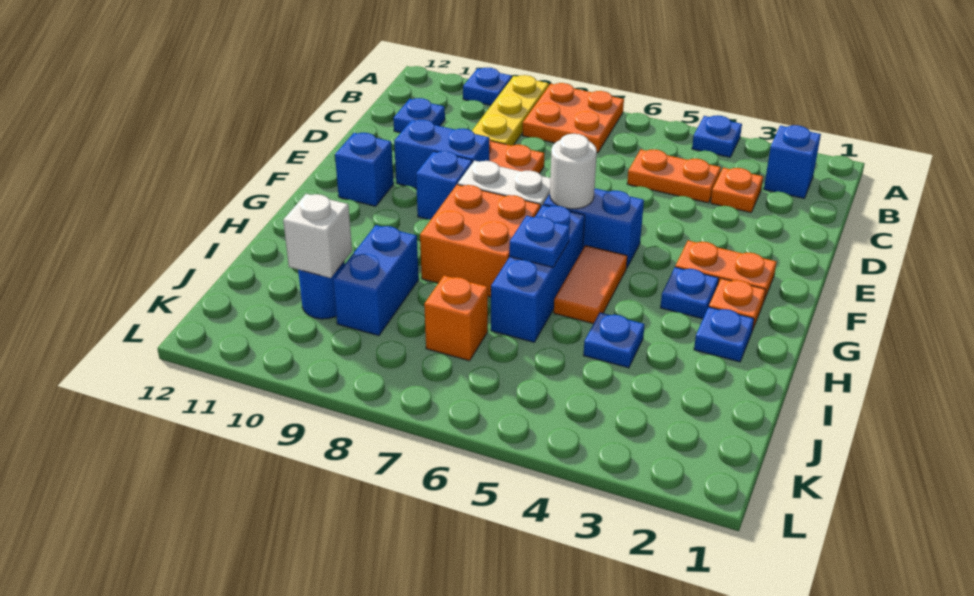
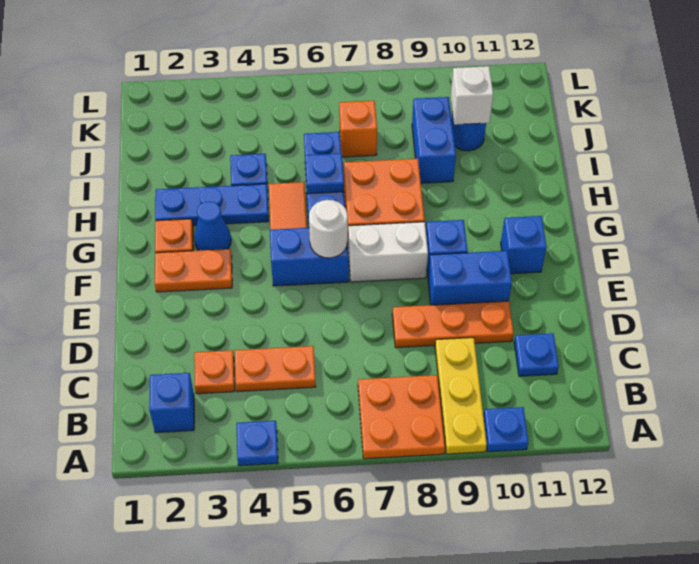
blue plate G3 level 1 -> blue cone G3 level 1
blue plate H2 level 1 -> blue plate H2:H4 level 1

